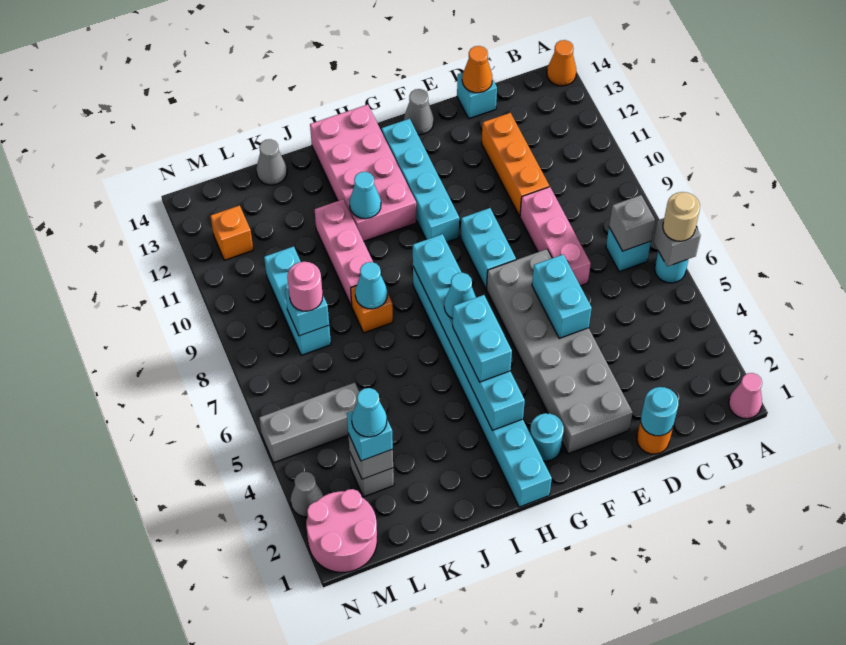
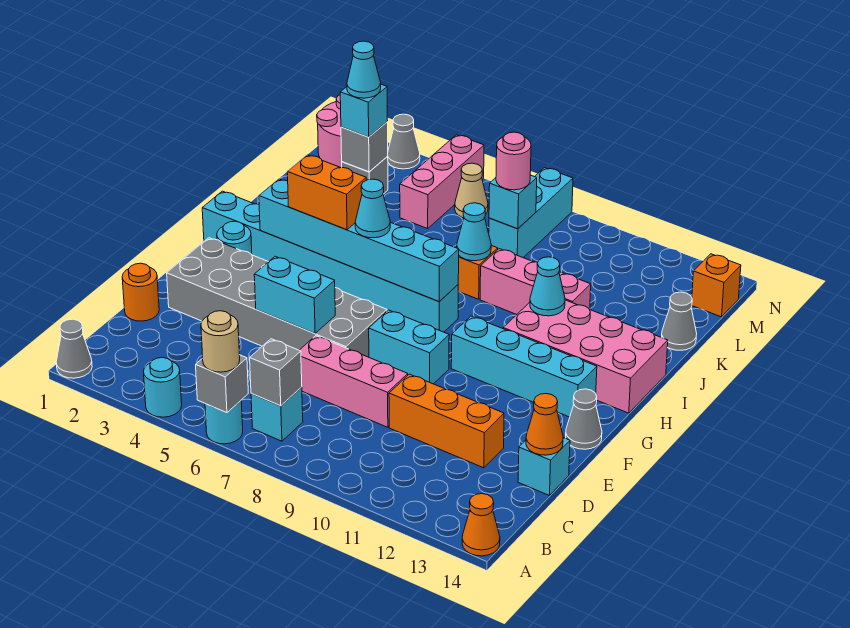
pink cone A1 level 1 -> grey cone A1 level 1
cyan round brick D1 level 2 -> cyan round brick A4 level 1
cyan brick H4:H5 level 3 -> orange brick H4:H5 level 3
grey brick L5:N5 level 1 -> pink brick L5:N5 level 1
cyan brick L8:L10 level 1 -> cyan brick L8:N8 level 1
none -> tan cone M6 level 1
orange brick M12 level 1 -> orange brick M14 level 1

